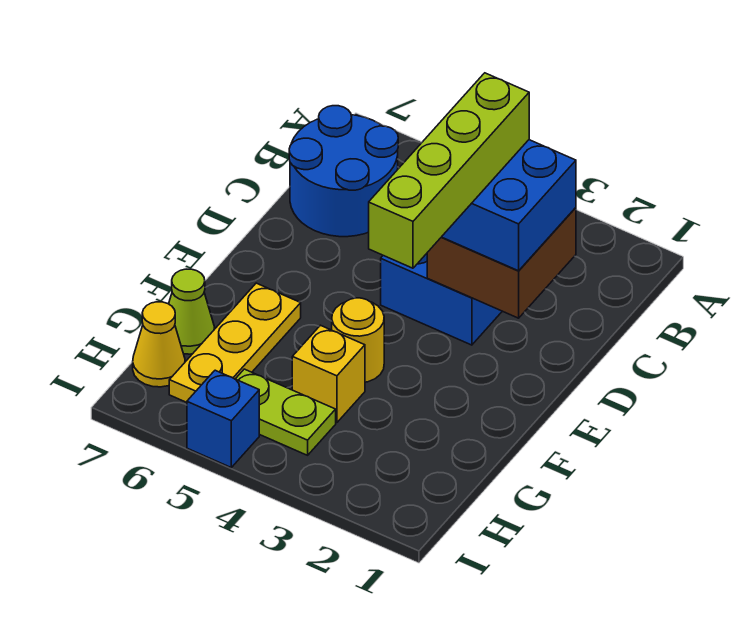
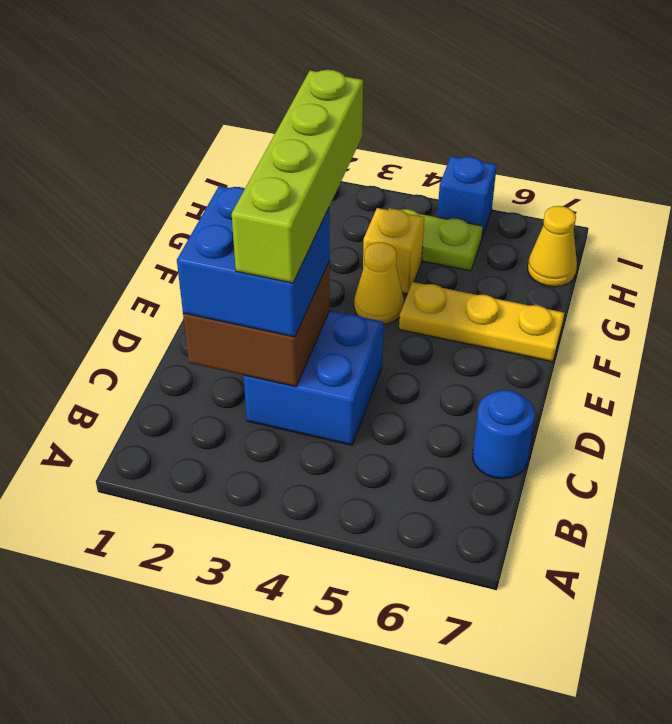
blue round brick B6:C7 level 1 -> blue round brick C7 level 1
yellow round brick F4 level 1 -> yellow cone F4 level 1
yellow plate F6:H6 level 1 -> yellow plate F5:F7 level 1
lime cone G7 level 1 -> none

